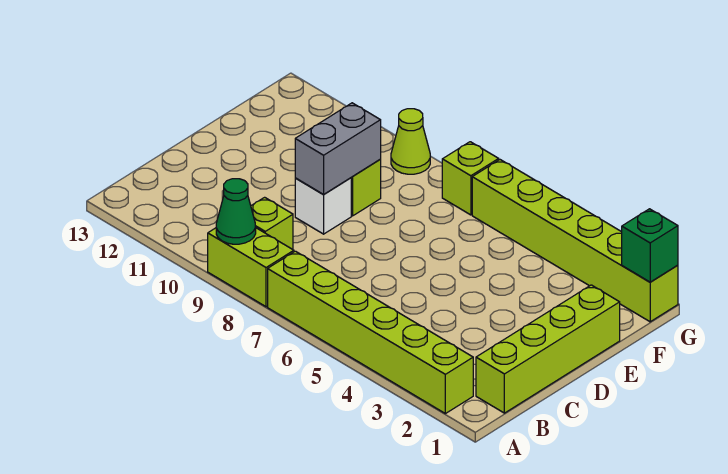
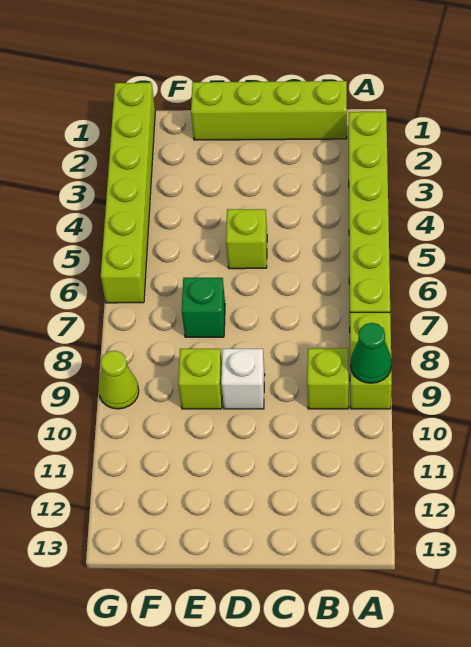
grey brick D9:E9 level 2 -> none
green brick G1 level 2 -> green brick E7 level 1
lime brick G7 level 1 -> lime brick D5 level 1

